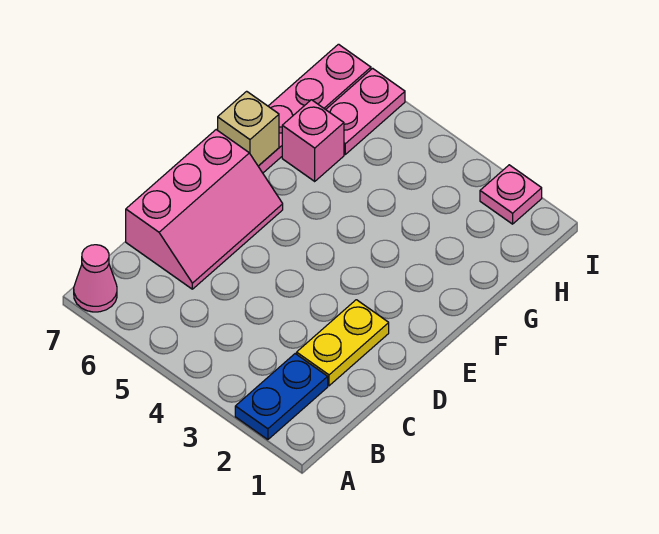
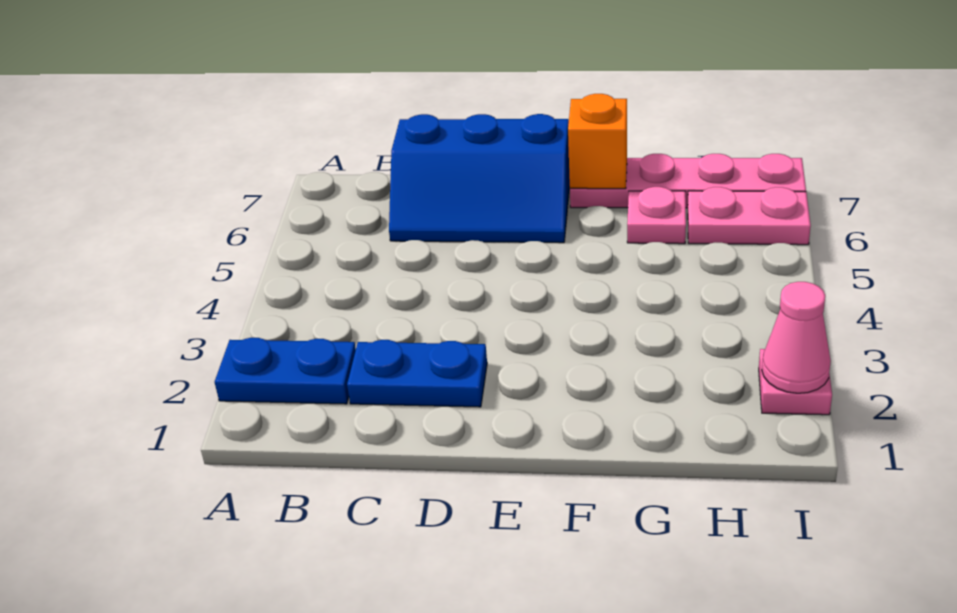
pink cone A7 level 1 -> pink cone I2 level 2
yellow plate C2:D2 level 1 -> blue plate C2:D2 level 1
pink slope C6:E7 level 1 top 7 -> blue slope C6:E7 level 1 top 7
tan brick F7 level 2 -> orange brick F7 level 2
pink brick G6 level 1 -> pink plate G6 level 1

